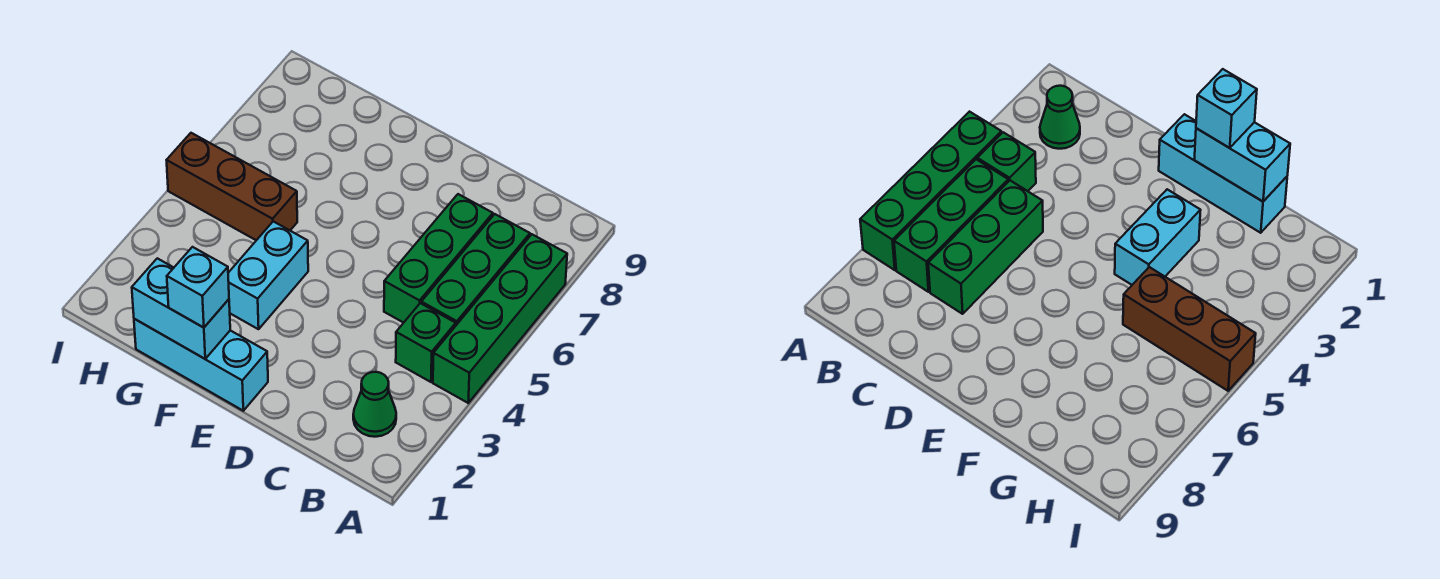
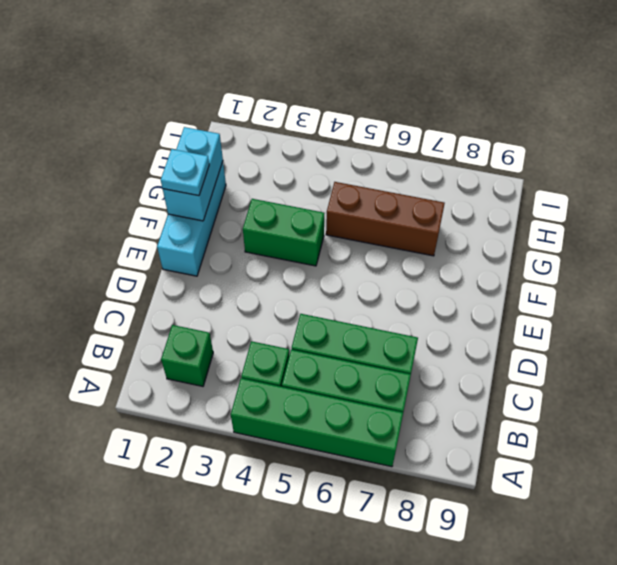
green cone B2 level 1 -> green brick B2 level 1
cyan brick F1 level 3 -> cyan plate F1 level 3
cyan brick F3:F4 level 1 -> green brick F3:F4 level 1
brown brick G5:I5 level 1 -> brown brick G5:G7 level 1

